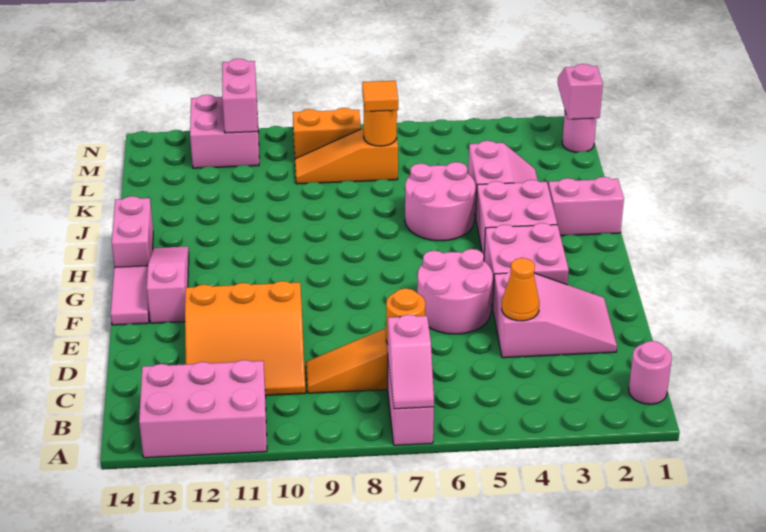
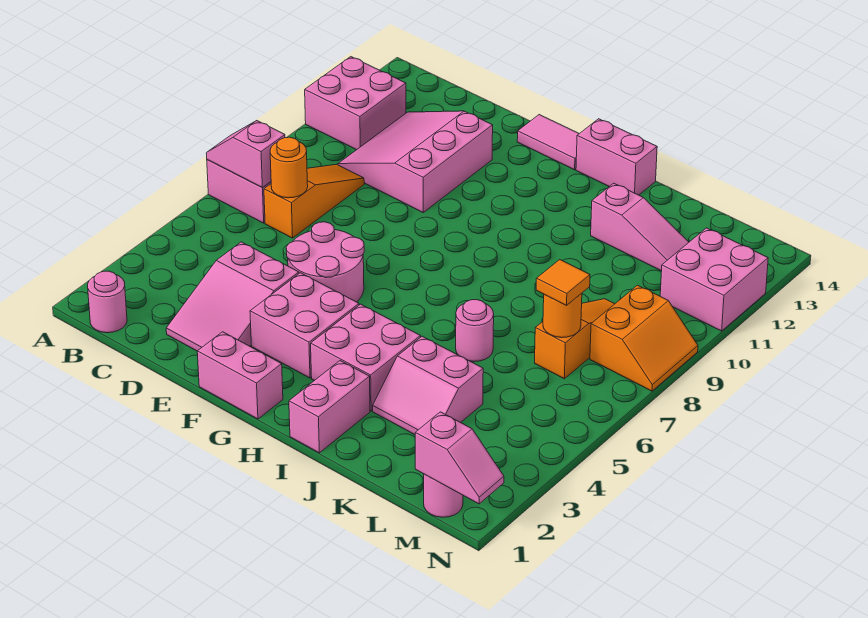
pink brick A11:B13 level 1 -> pink brick A11:B12 level 1
orange slope C10:E12 level 1 top E -> pink slope C10:E12 level 1 top E
orange cone D4 level 2 -> none
pink slope F13:H13 level 1 top F -> pink slope J12:L12 level 1 top J
pink round brick I5:J6 level 1 -> pink round brick J6 level 1
pink brick M11:N11 level 2 -> pink brick F1:G1 level 1

